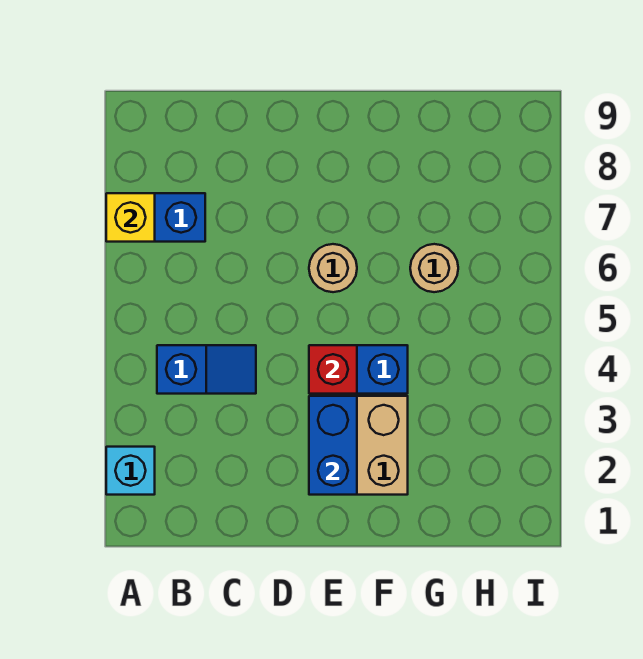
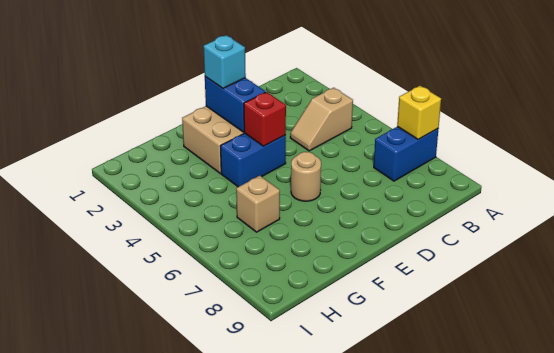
cyan brick A2 level 1 -> cyan brick E2 level 3
blue slope B4:C4 level 1 top B -> tan slope B4:C4 level 1 top B
tan round brick G6 level 1 -> tan brick G6 level 1

